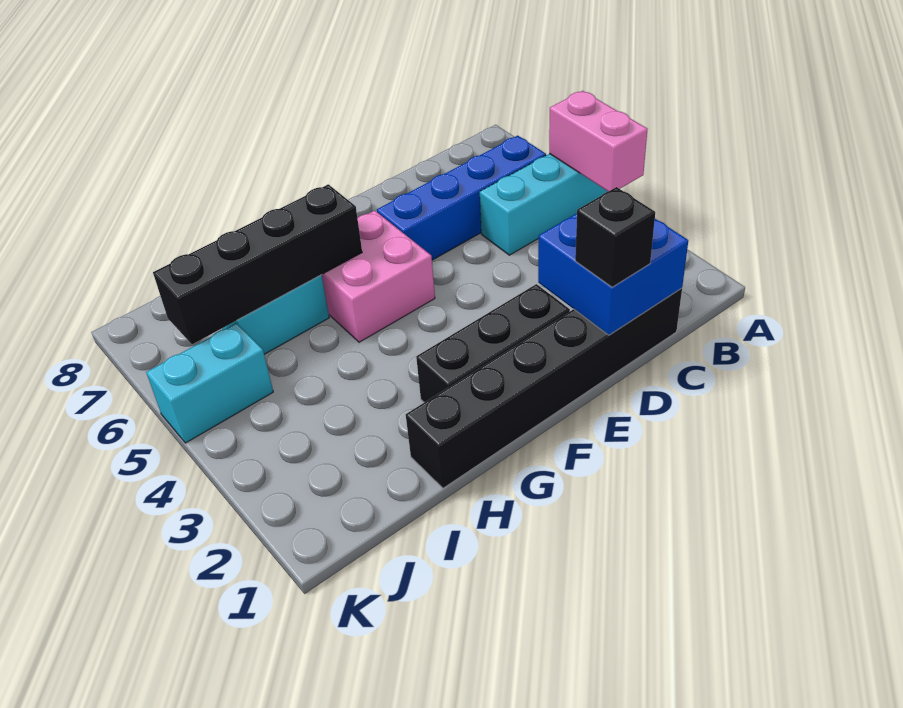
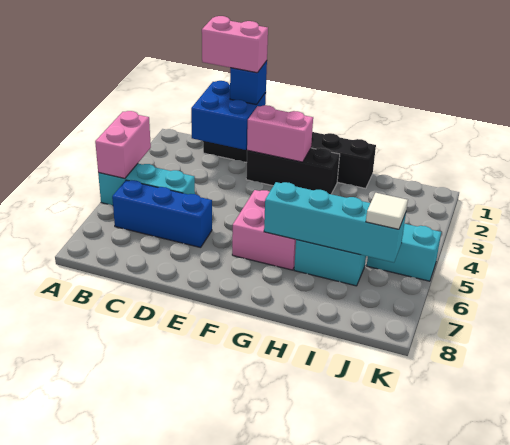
blue brick B6:E6 level 1 -> blue brick B6:D6 level 1
none -> pink brick C1:D1 level 4
black brick D1 level 3 -> blue brick D1 level 3
none -> pink brick E2:F2 level 2
black brick G6:J6 level 2 -> cyan brick G6:J6 level 2
none -> white tile J6 level 3

